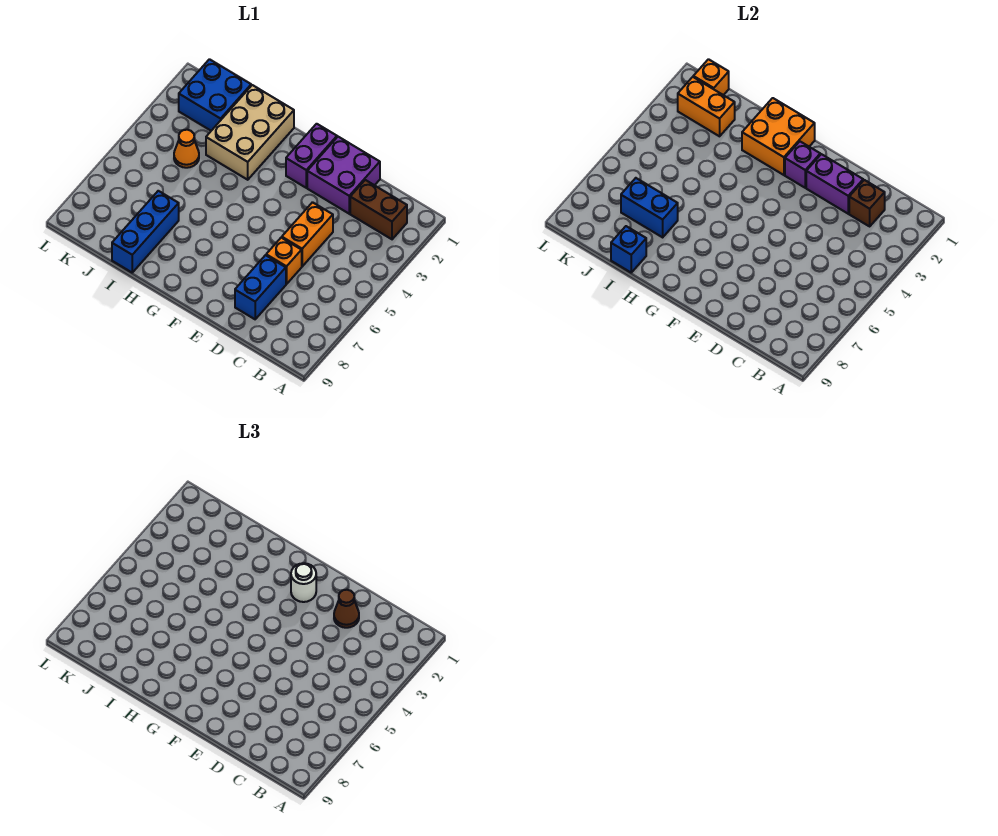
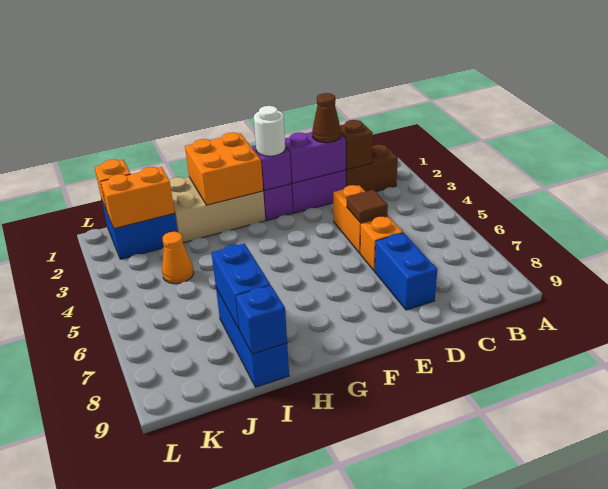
none -> brown tile D5 level 2
tan brick H1:I3 level 1 -> tan brick G1:I2 level 1
blue brick I7:J7 level 2 -> blue brick I7:I8 level 2

